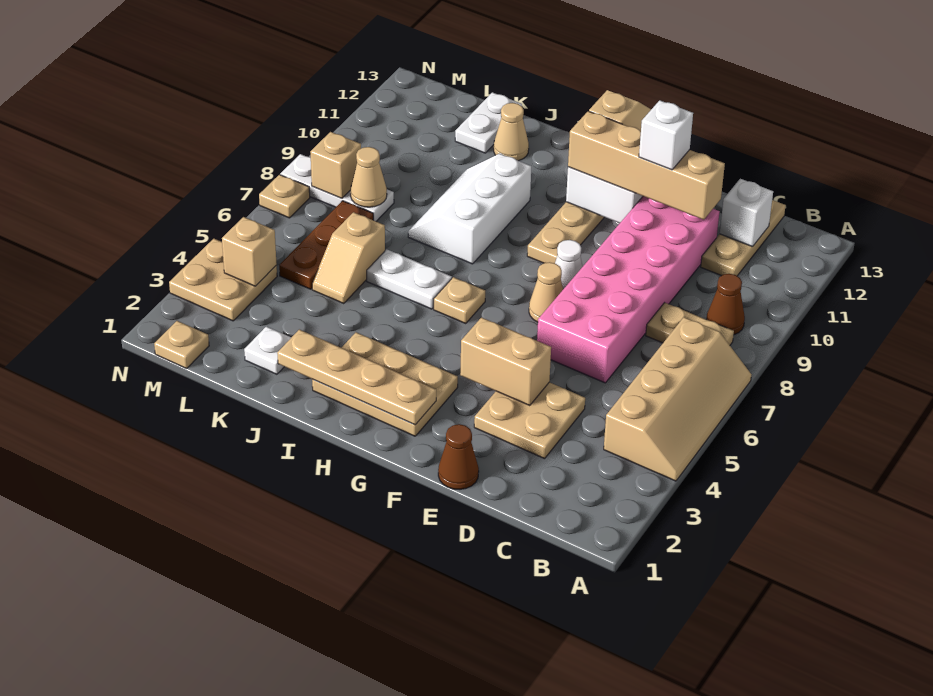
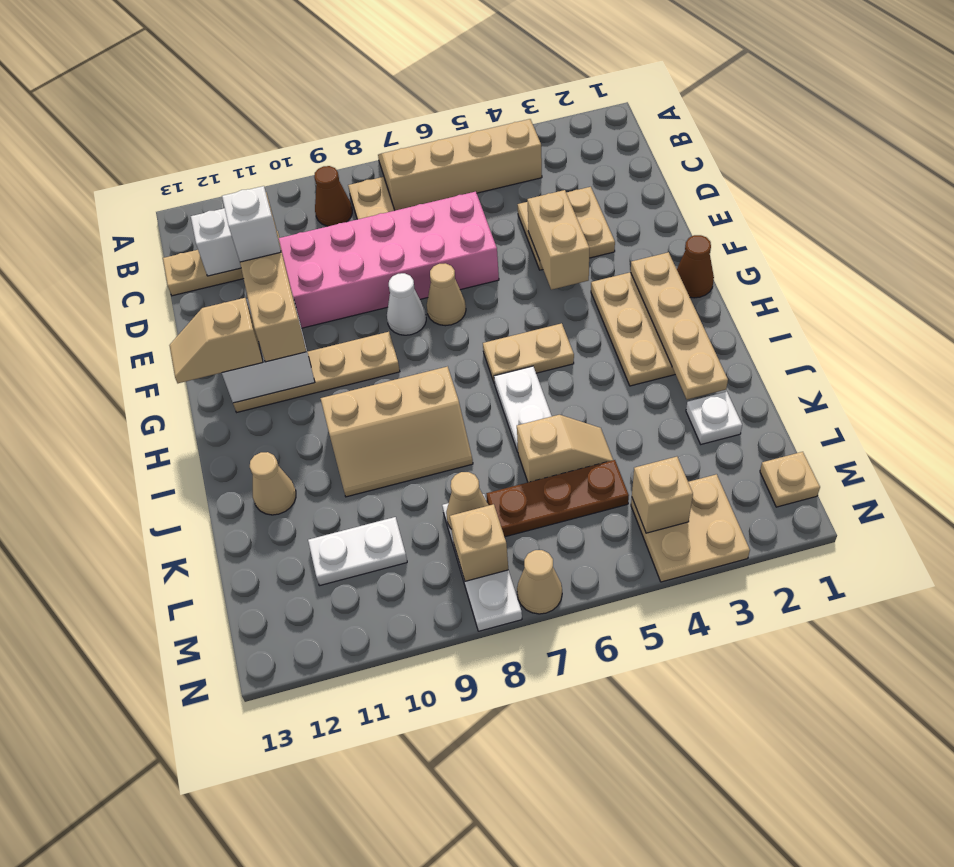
brown cone E1 level 1 -> brown cone G1 level 1
tan plate H6 level 1 -> tan plate H5:H6 level 1
white slope I8:J10 level 1 top I -> tan slope I8:J10 level 1 top I
white plate K12:K13 level 1 -> white plate L10:L11 level 1
tan plate N7 level 1 -> tan cone N7 level 1

